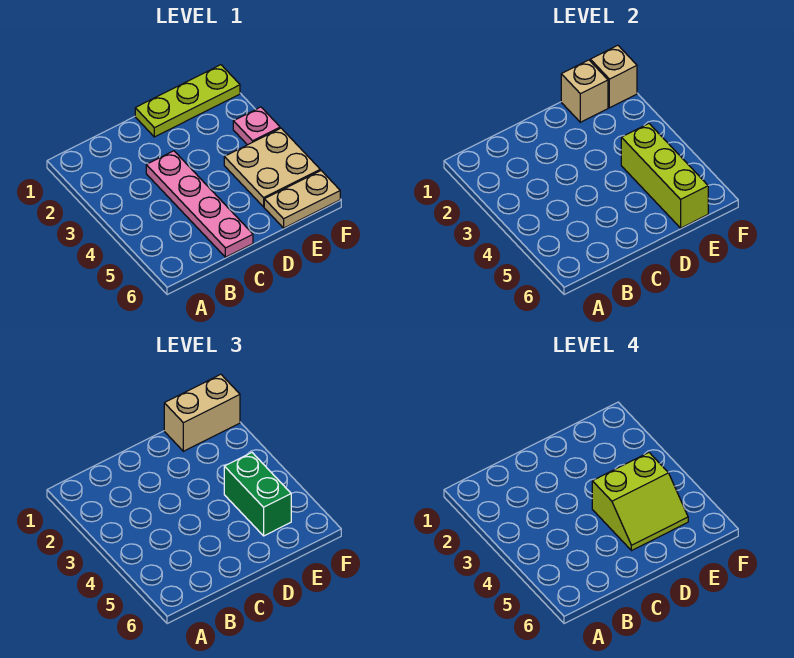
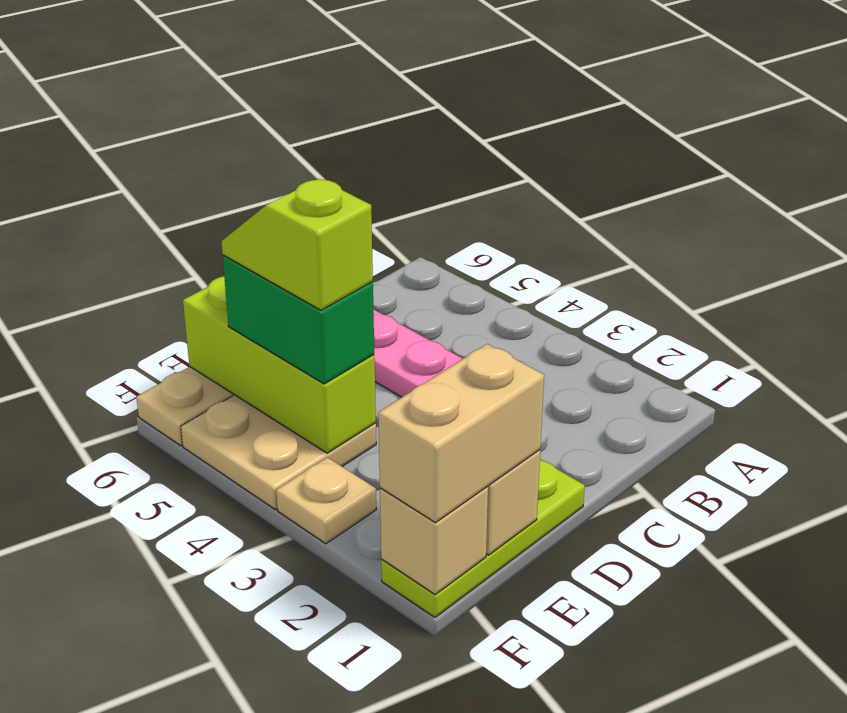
lime slope D4:E5 level 4 top 4 -> lime slope E4:E5 level 4 top 4
pink plate F3 level 1 -> tan plate F3 level 1

